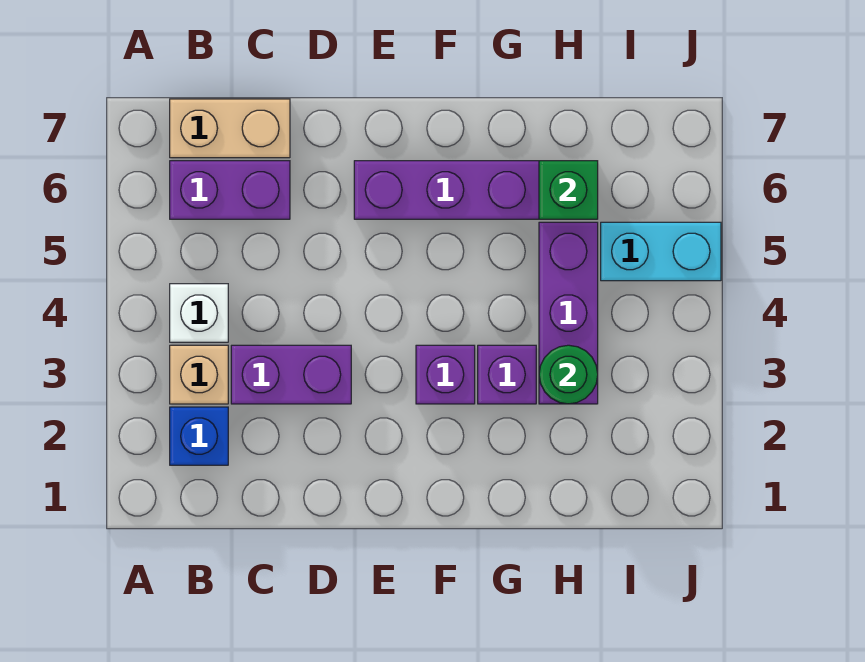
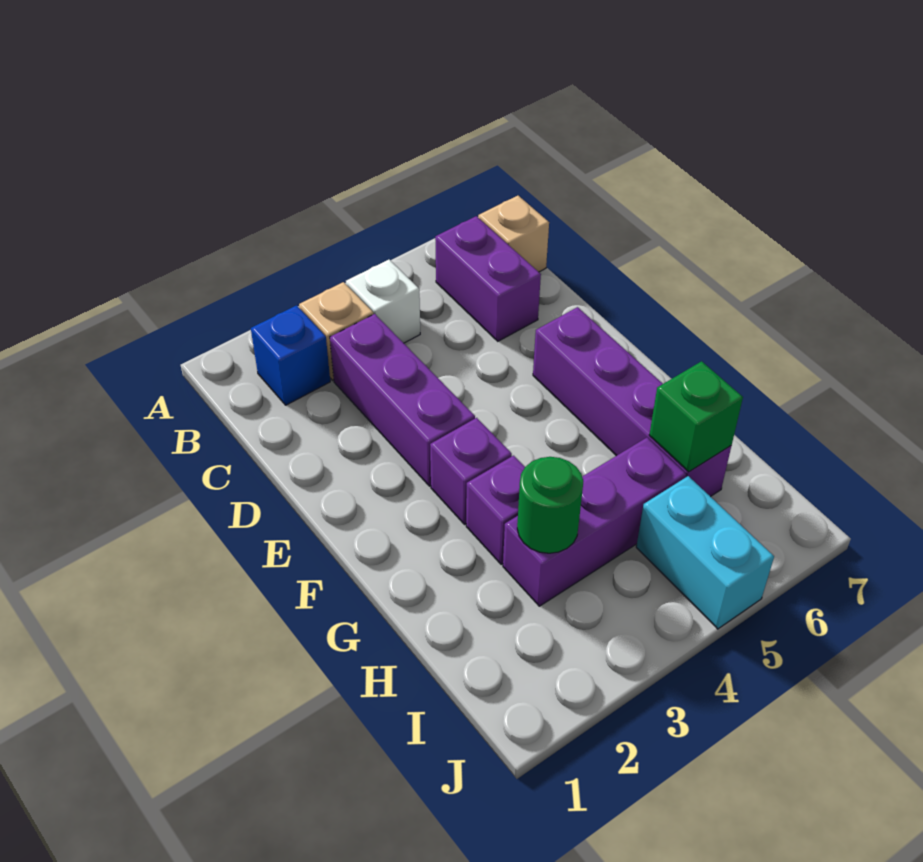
tan brick B7:C7 level 1 -> tan brick B7 level 1
purple brick C3:D3 level 1 -> purple brick C3:E3 level 1

